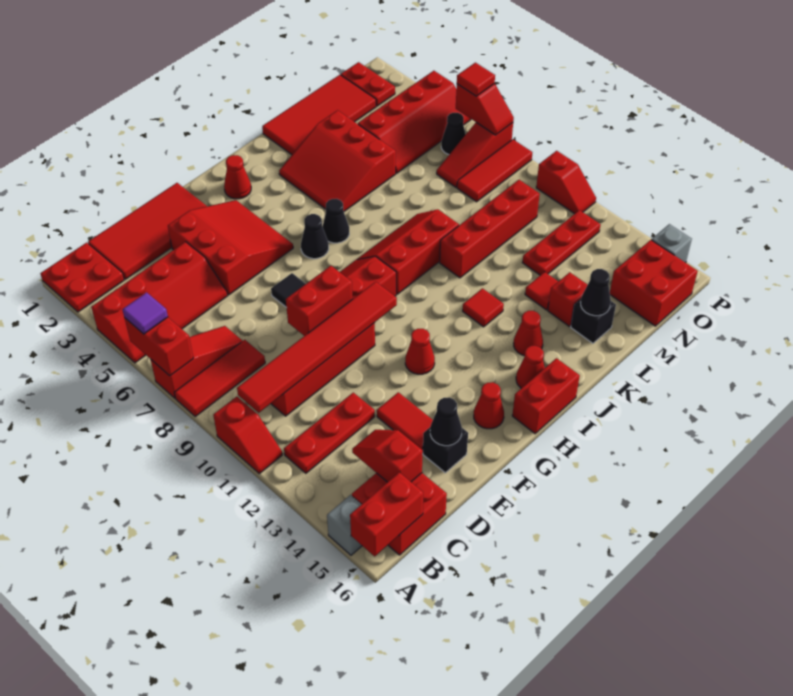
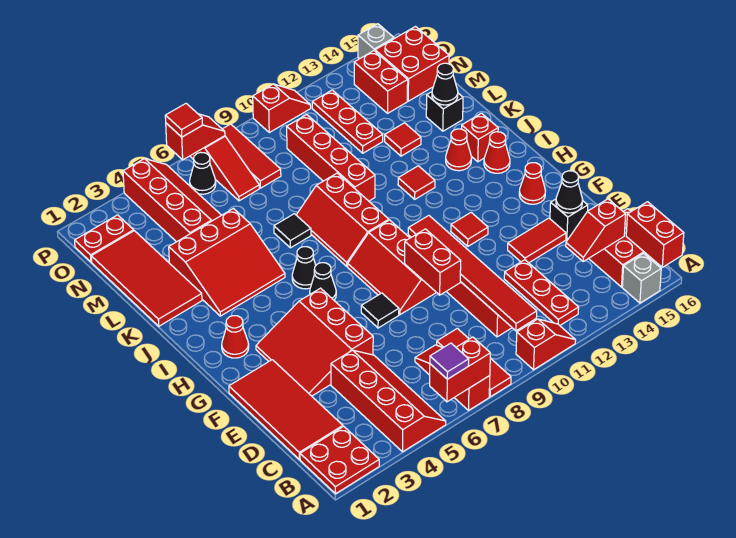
red slope E3:G5 level 1 top E -> red slope E3:G5 level 1 top 5
red cone G12 level 1 -> red tile G12 level 1
red brick H16:I16 level 1 -> red brick N14:O14 level 1
none -> black tile K7 level 1
red brick L14 level 1 -> red brick J15 level 1

